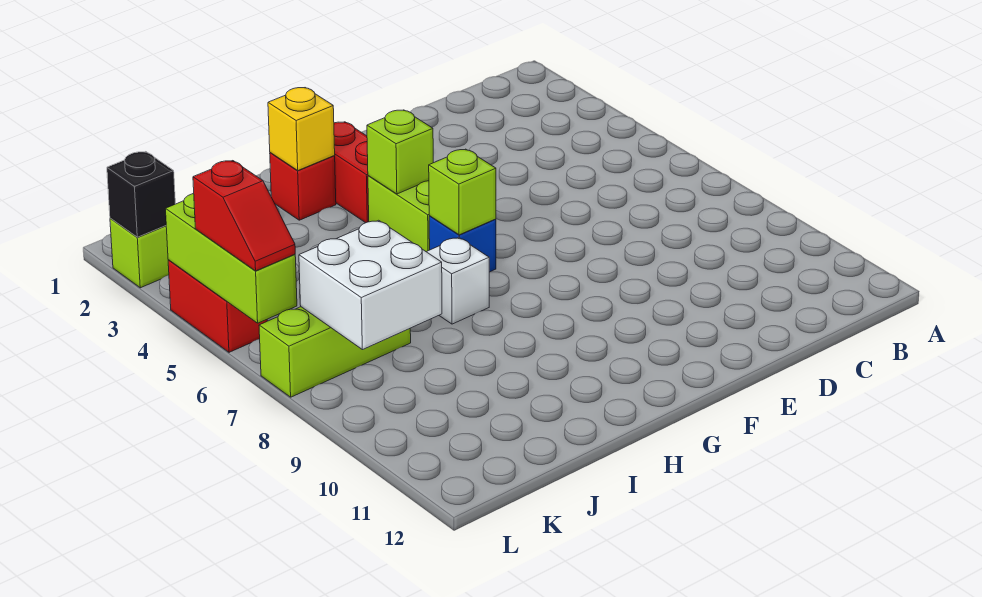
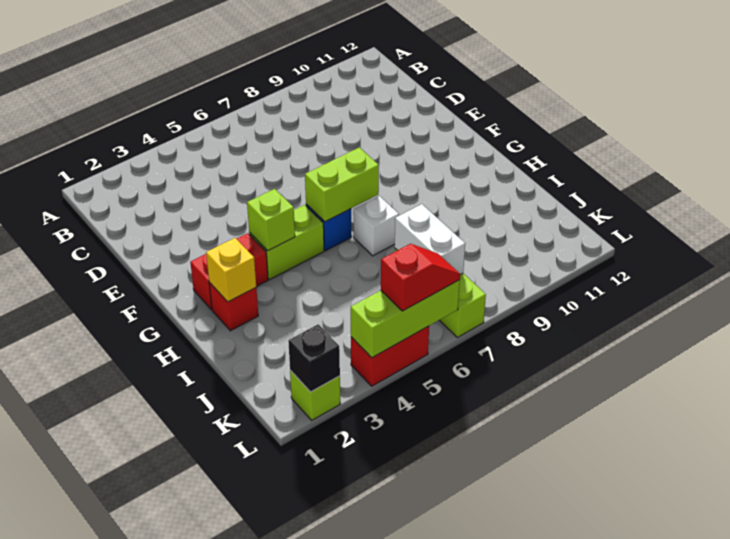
lime brick G6 level 2 -> lime brick G6:G7 level 2
white brick J7:K8 level 2 -> white brick J7:K7 level 2

